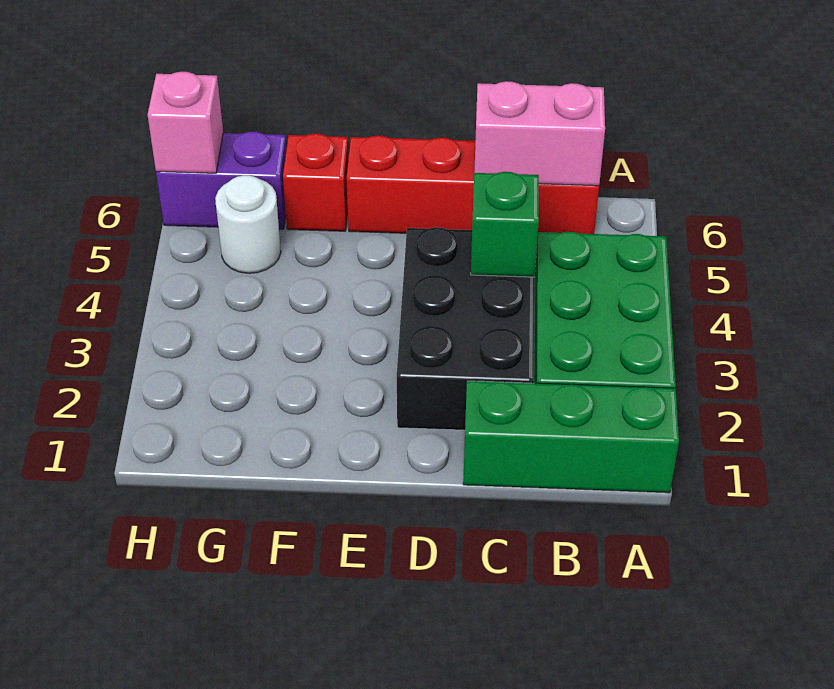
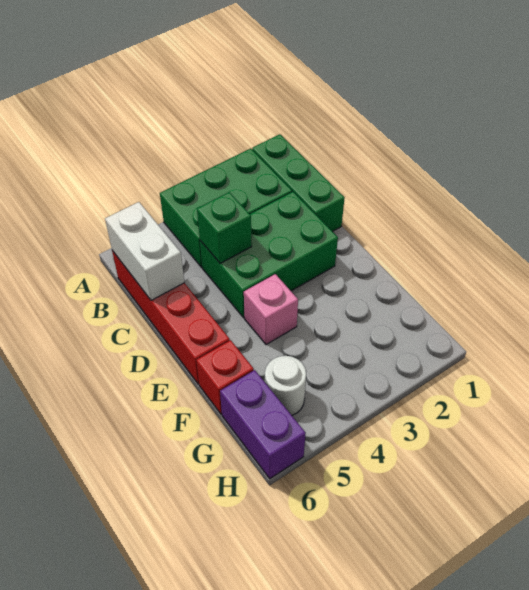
pink brick B6:C6 level 2 -> white brick B6:C6 level 2
black brick C2:D4 level 1 -> green brick C2:D4 level 1
pink brick H6 level 2 -> pink brick E4 level 1

